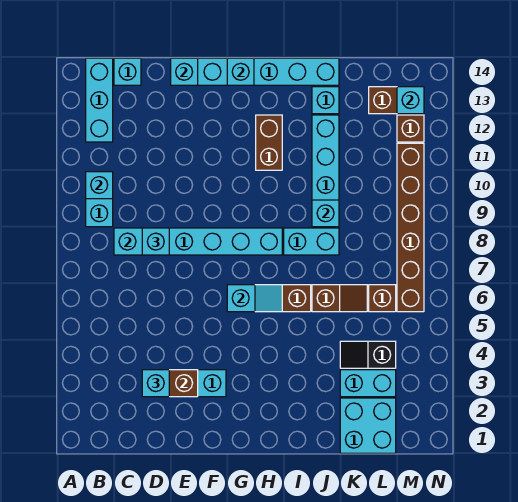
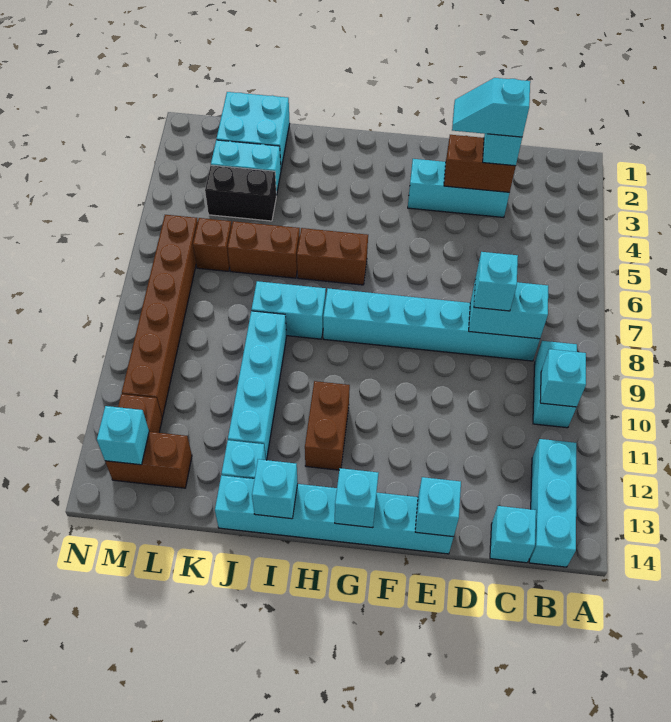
cyan slope G6:H6 level 2 top G -> cyan slope D3:E3 level 4 top D
brown slope J6:K6 level 1 top J -> brown brick J6:K6 level 1
cyan brick J9 level 2 -> cyan brick I14 level 2
black slope K4:L4 level 1 top L -> black brick K4:L4 level 1

